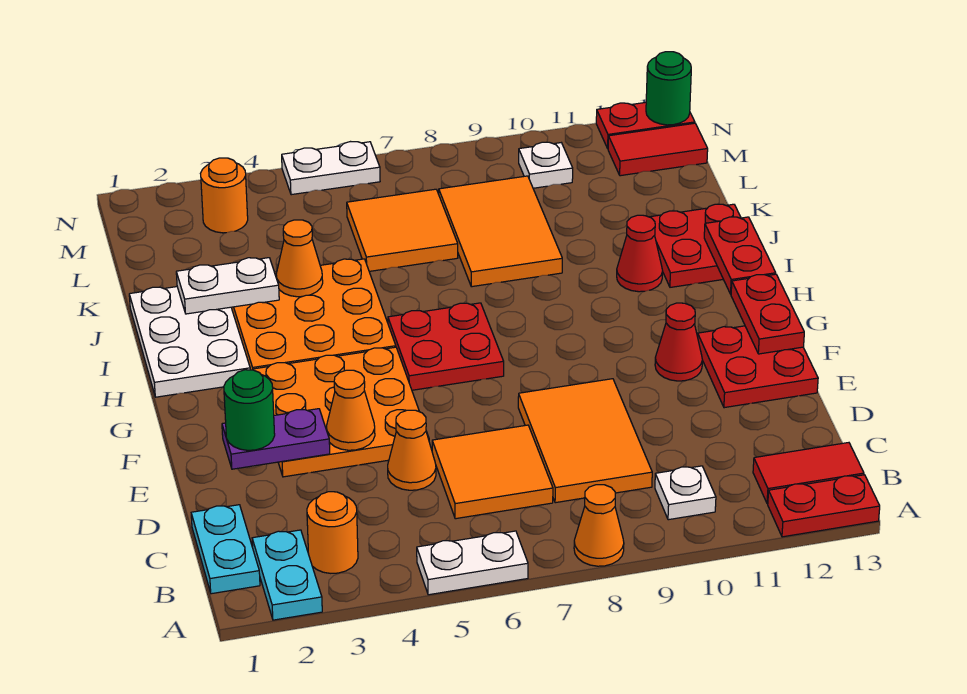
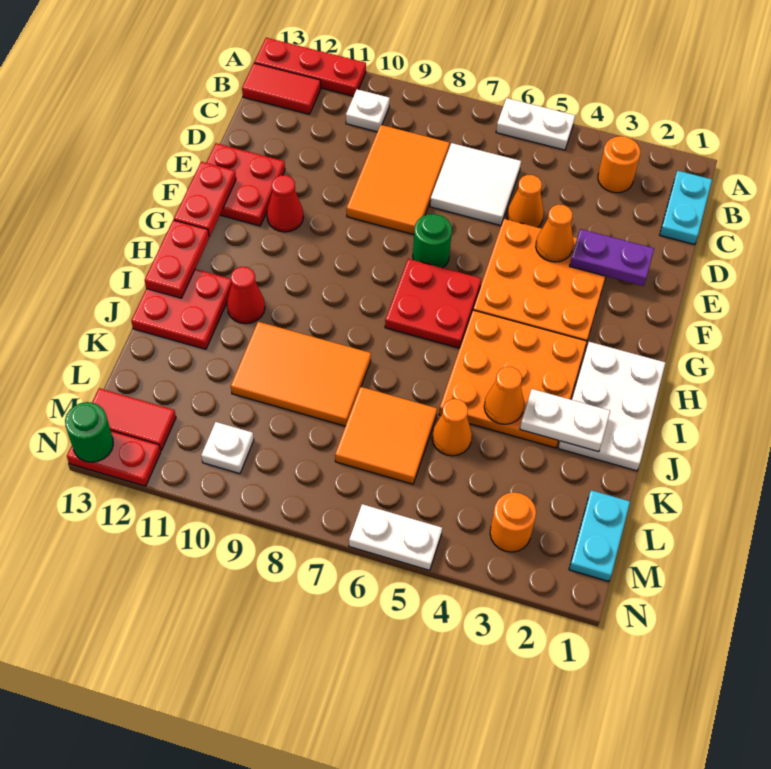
cyan plate A2:B2 level 1 -> cyan plate L1:M1 level 1
orange cone A8 level 1 -> orange cone K5 level 1
red plate A12:A13 level 1 -> red plate A11:A13 level 1
orange tile C6:D7 level 1 -> white tile C6:D7 level 1
green round brick E2 level 3 -> green round brick F7 level 1
orange tile J8:L9 level 1 -> orange tile J8:K10 level 1

